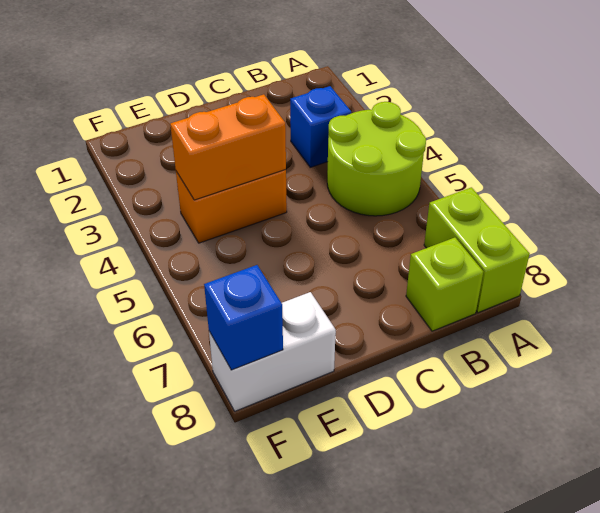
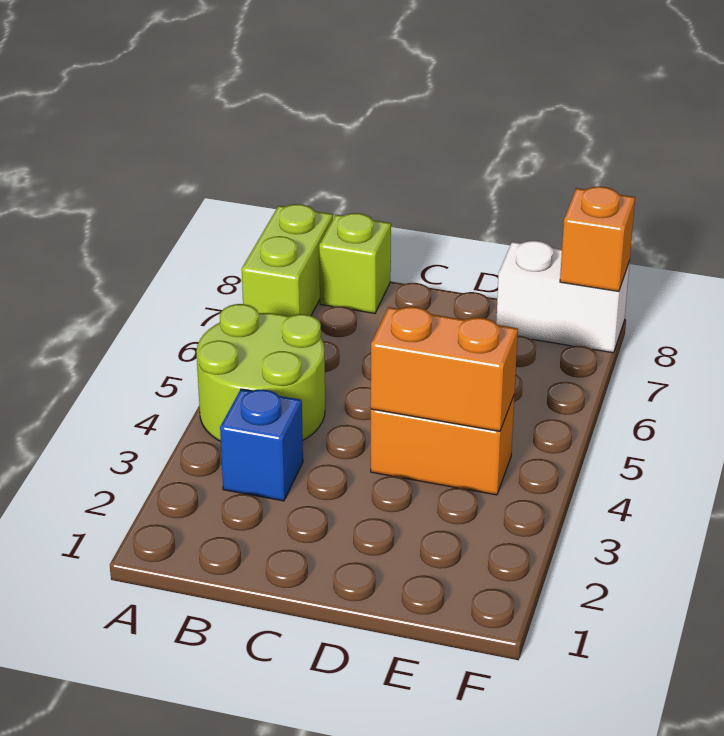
blue brick F8 level 2 -> orange brick F8 level 2

